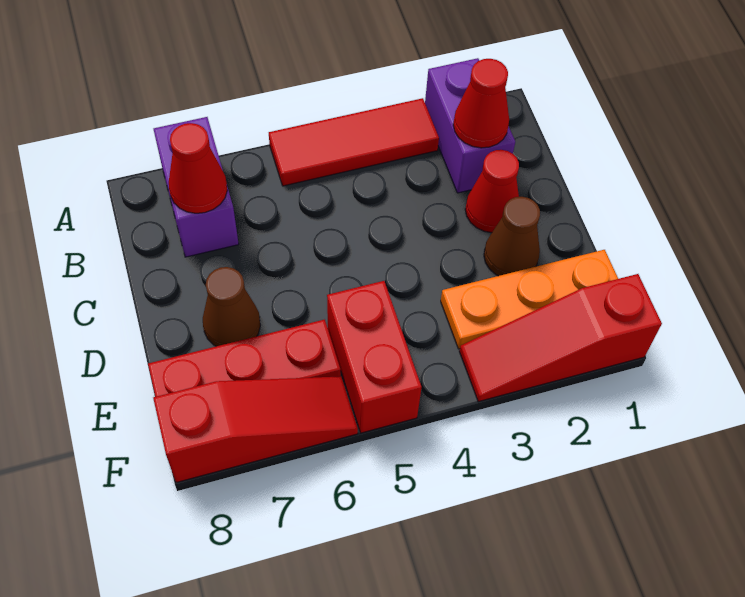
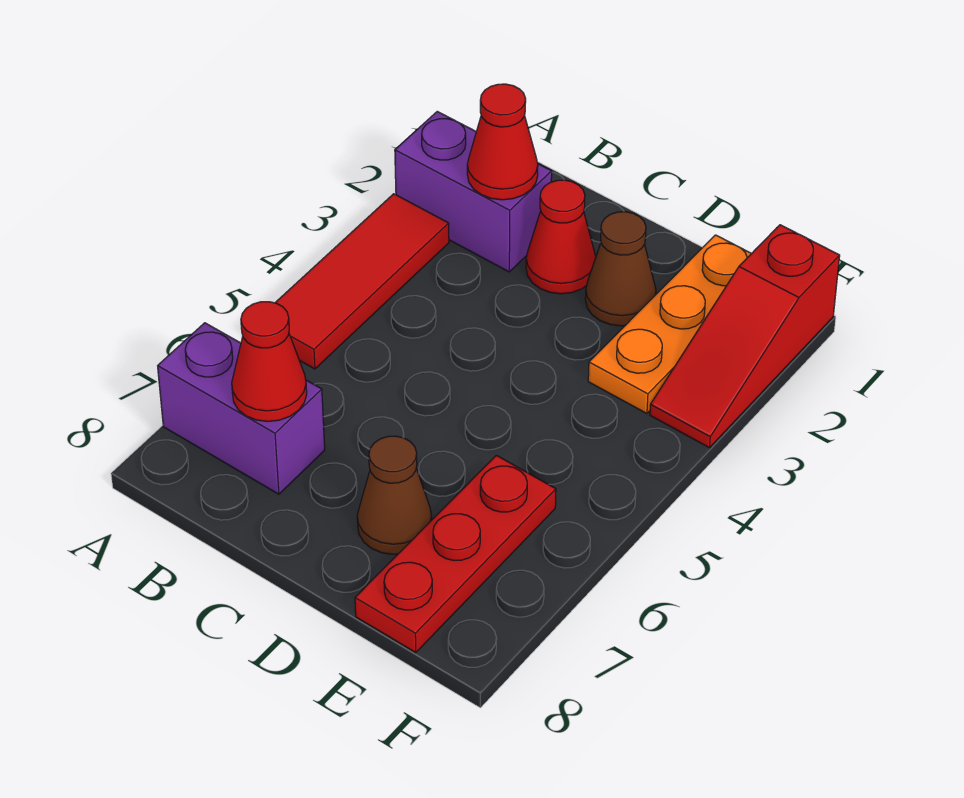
red brick E5:F5 level 1 -> none
red slope F6:F8 level 1 top 8 -> none

